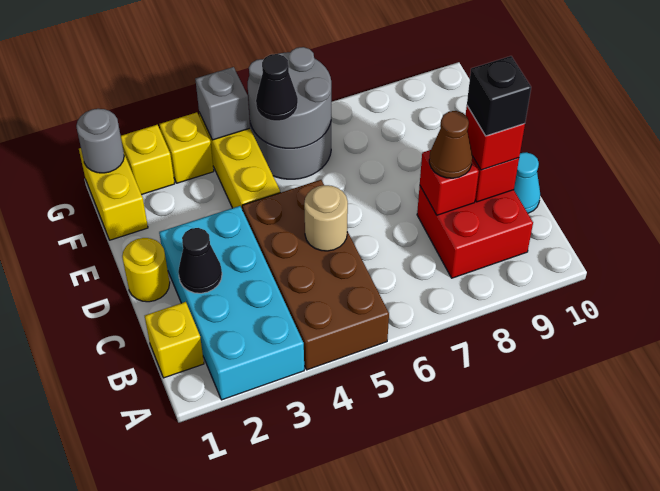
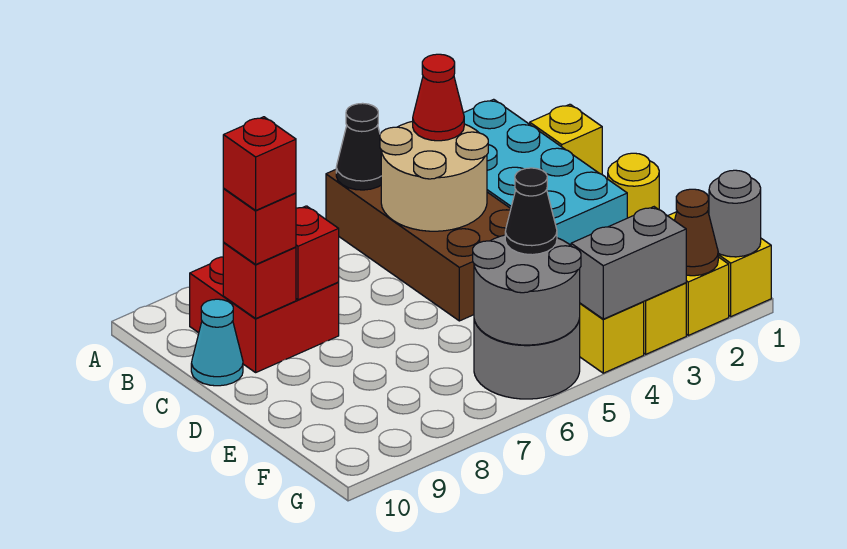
none -> red cone B4 level 3
black cone C2 level 2 -> black cone A5 level 2
tan round brick C5 level 2 -> tan round brick B4:C5 level 2
brown cone C8 level 3 -> brown cone G2 level 2
black brick C9 level 4 -> red brick C9 level 4
grey brick G4 level 2 -> grey brick G3:G4 level 2

